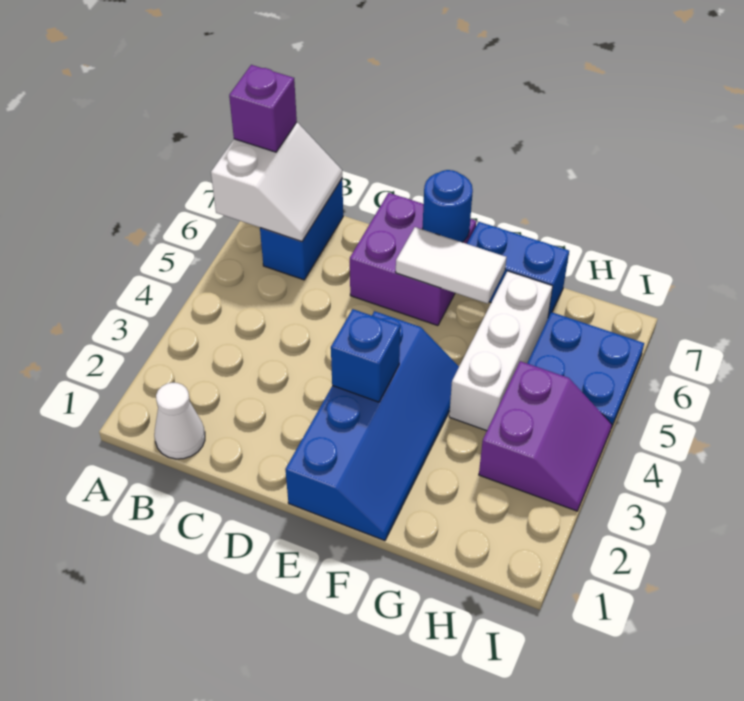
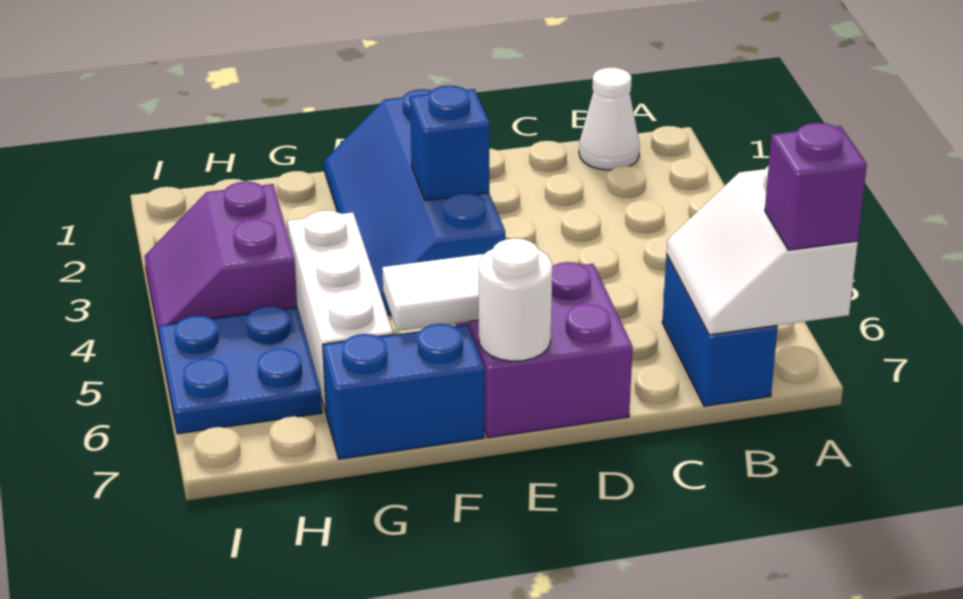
blue round brick E7 level 2 -> white round brick E7 level 2

